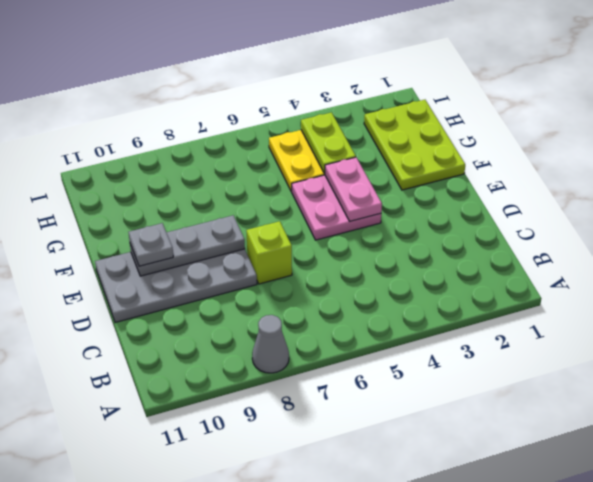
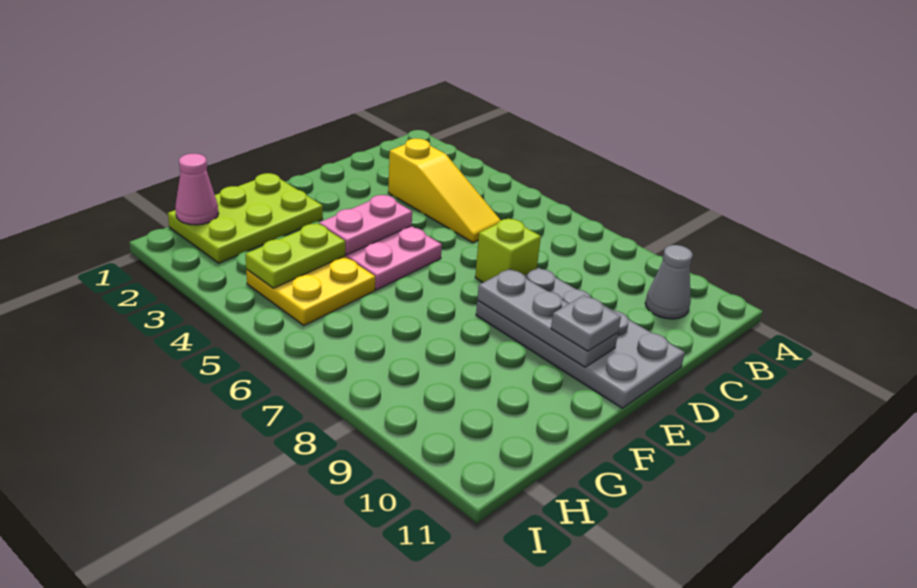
grey cone A8 level 1 -> grey cone B10 level 1
none -> yellow slope C3:C5 level 1 top 3
none -> pink cone H1 level 2

